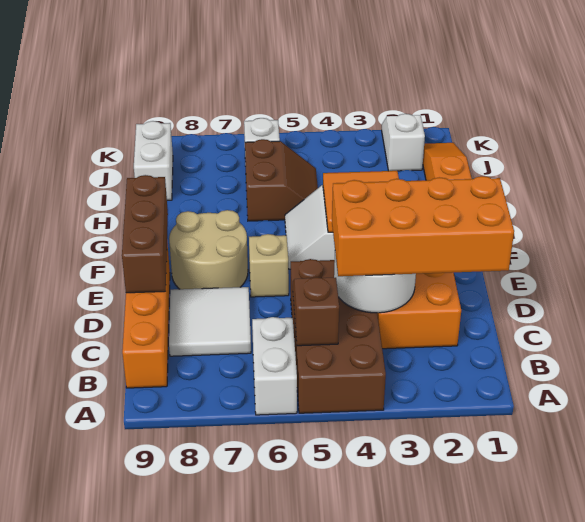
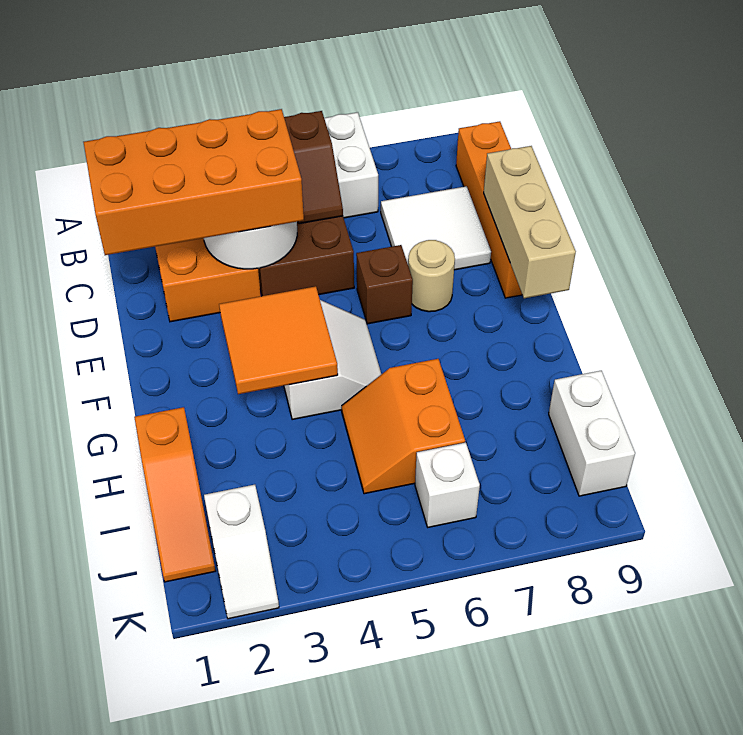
brown brick D9:F9 level 2 -> tan brick D9:F9 level 2
tan brick E6 level 1 -> brown brick E6 level 1
tan round brick E7:F8 level 1 -> tan round brick E7 level 1
brown slope H5:I6 level 1 top 6 -> orange slope H5:I6 level 1 top 6

